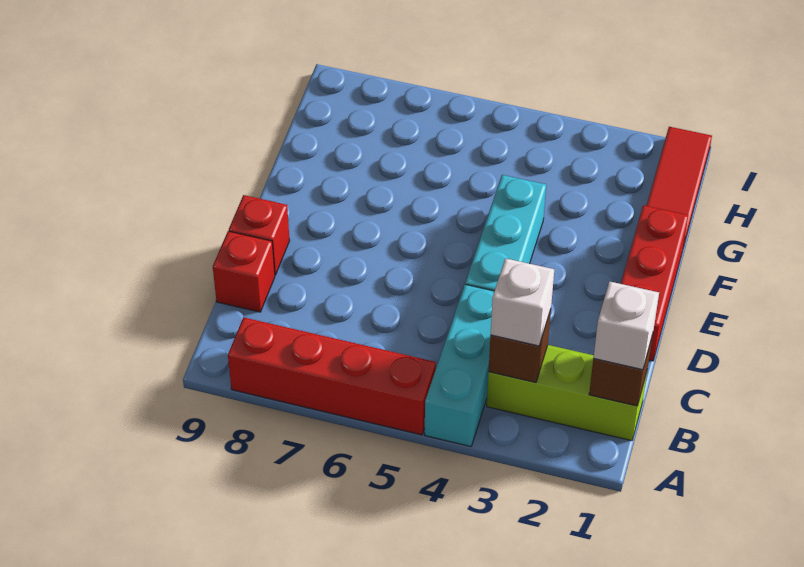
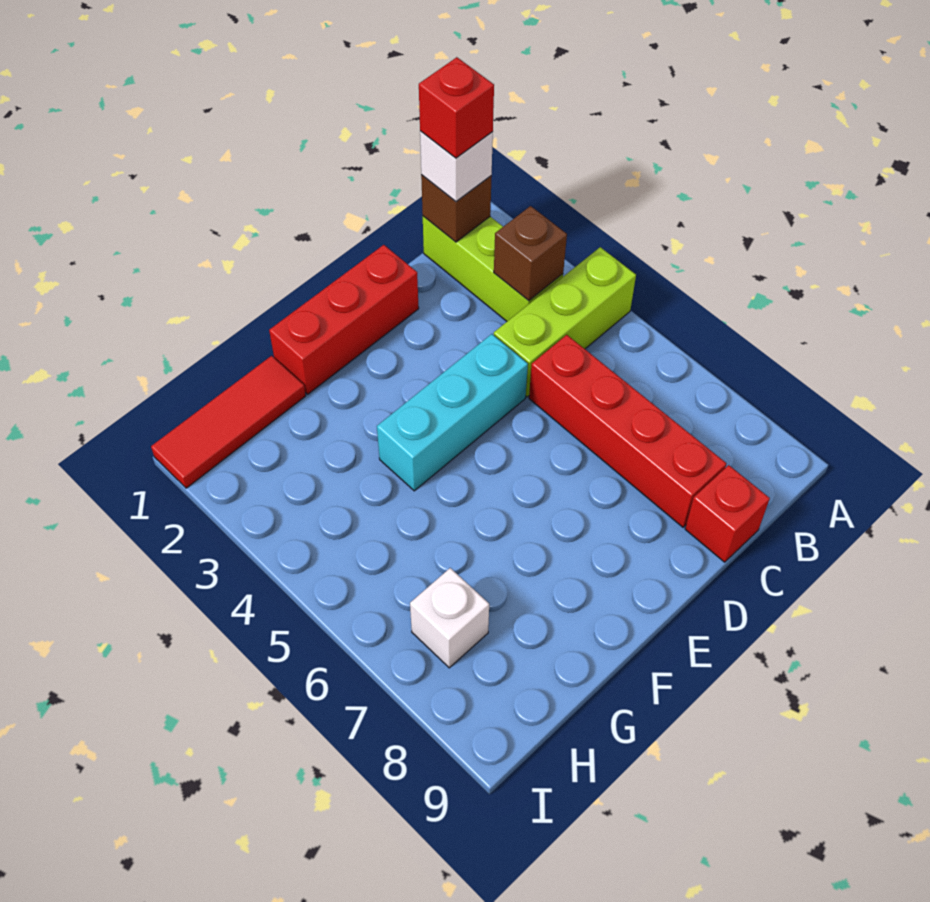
cyan brick A4:C4 level 1 -> lime brick A4:C4 level 1
red brick A5:A8 level 1 -> red brick C5:C8 level 1
white brick B3 level 3 -> white brick H7 level 1
red brick D9 level 1 -> red brick B1 level 4

